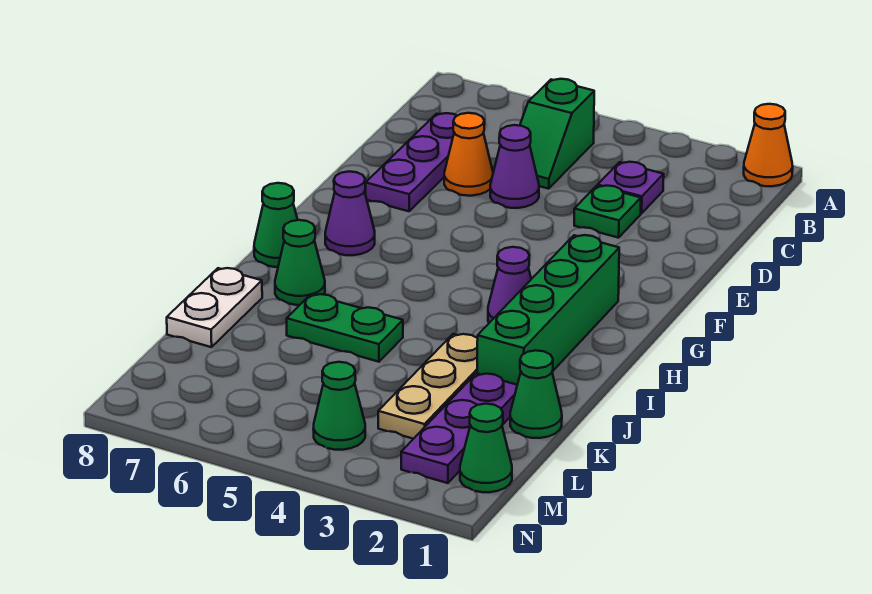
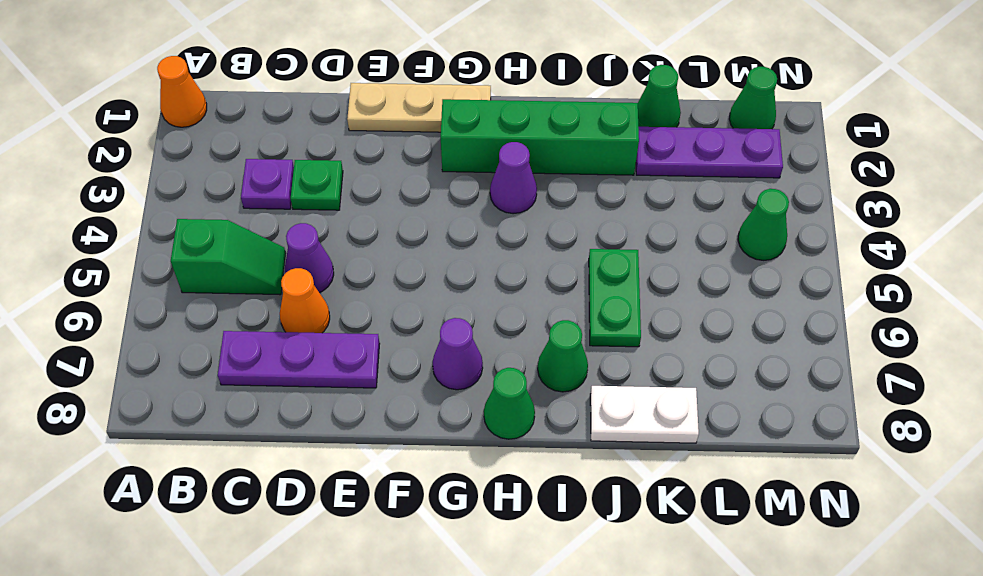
tan plate J3:L3 level 1 -> tan plate E1:G1 level 1

